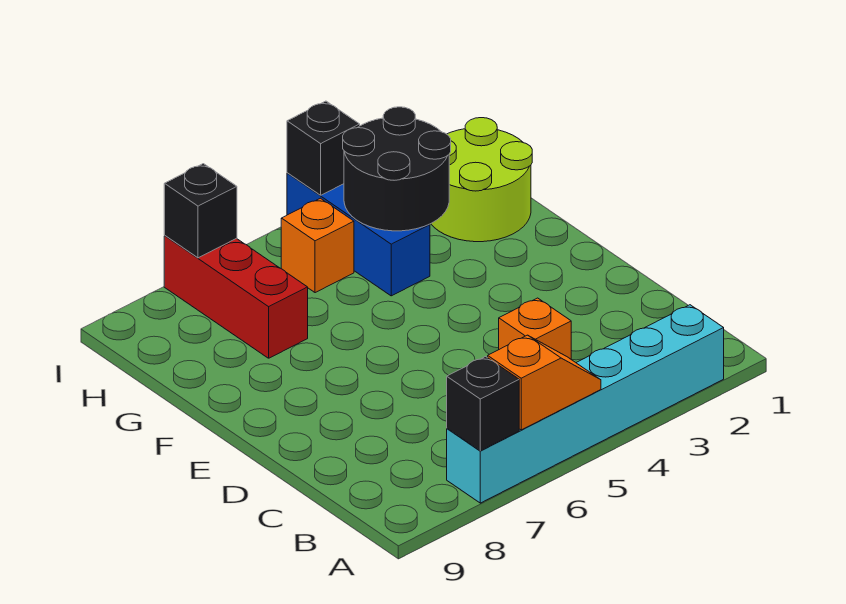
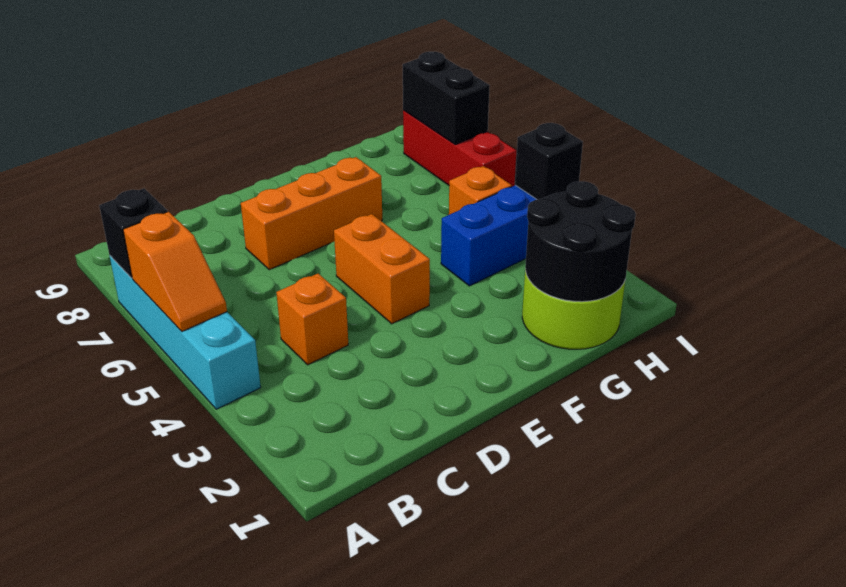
cyan brick A2:A7 level 1 -> cyan brick A4:A7 level 1
none -> orange brick D7:F7 level 1
none -> orange brick E4:E5 level 1
black round brick G3:H4 level 2 -> black round brick G1:H2 level 2
red brick G7:I7 level 1 -> red brick I6:I8 level 1
black brick I7 level 2 -> black brick I7:I8 level 2

